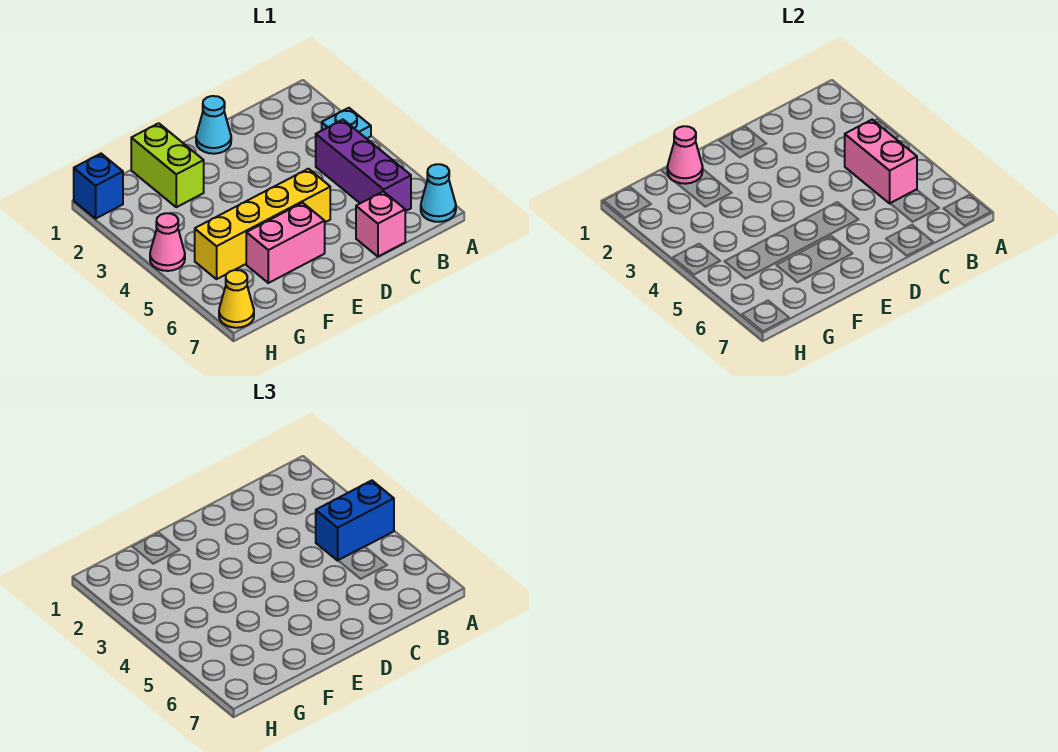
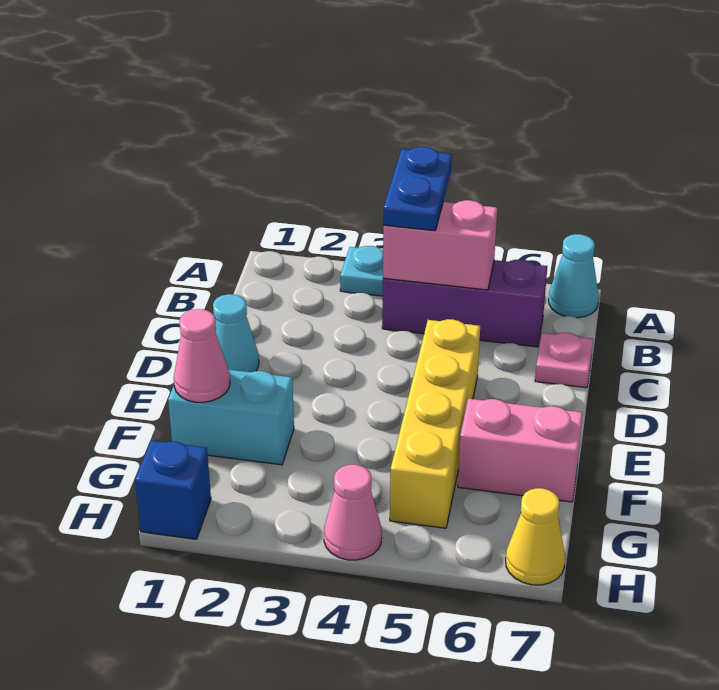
blue brick A4:B4 level 3 -> blue plate A4:B4 level 3
pink brick C7 level 1 -> pink plate C7 level 1
pink brick E6:F6 level 1 -> pink brick F6:F7 level 1
lime brick F1:F2 level 1 -> cyan brick F1:F2 level 1

